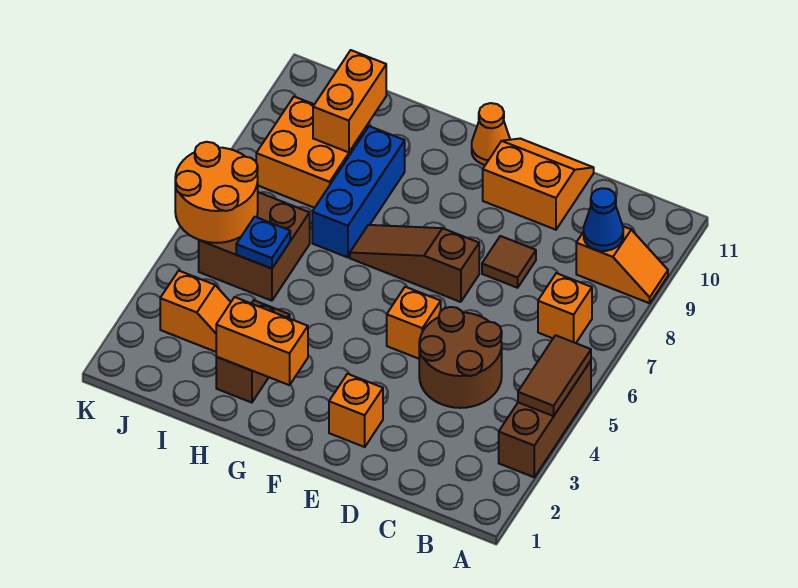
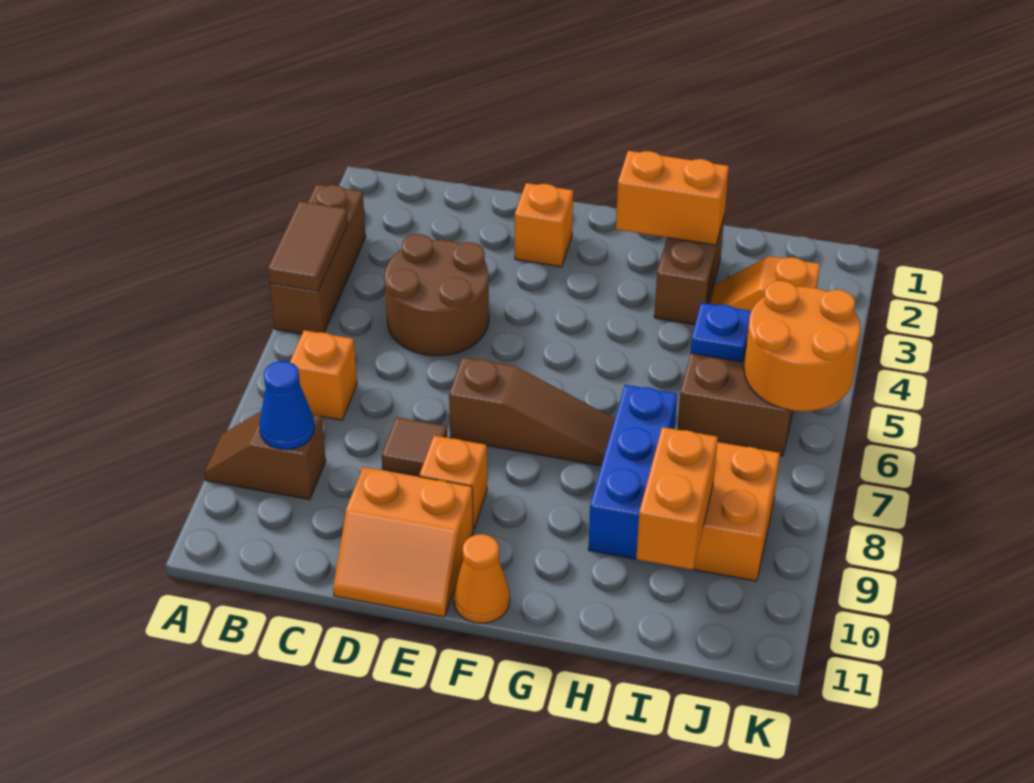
orange slope A9:B9 level 1 top B -> brown slope A9:B9 level 1 top B
orange brick E5 level 1 -> orange brick E9 level 1

